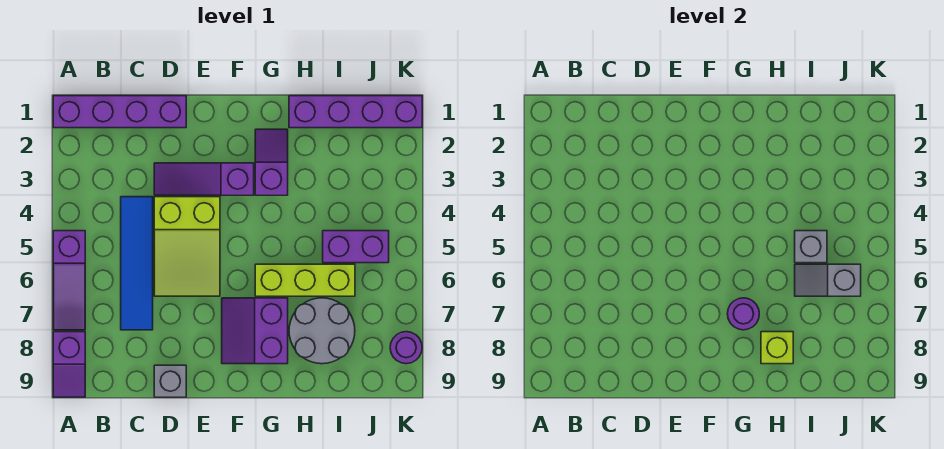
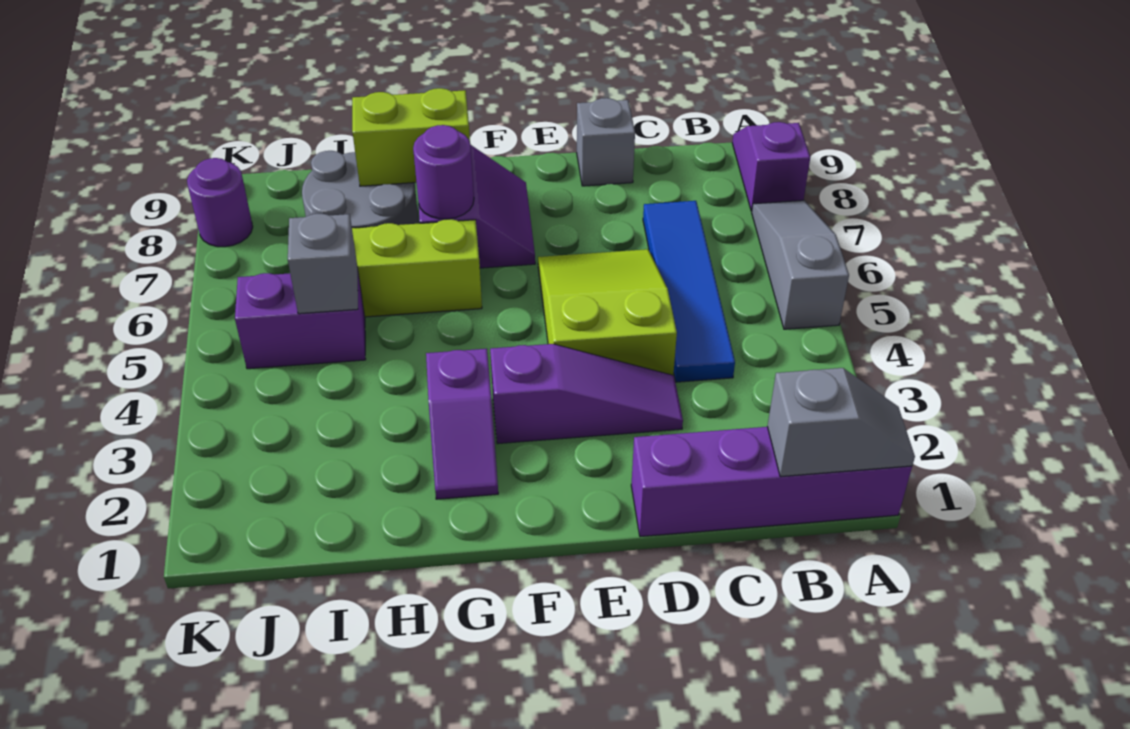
purple slope A5:A7 level 1 top 5 -> grey slope A5:A7 level 1 top 5
purple brick H1:K1 level 1 -> none
lime brick H8 level 2 -> lime brick G8:H8 level 2
grey slope I6:J6 level 2 top J -> grey slope A1:B1 level 2 top B

